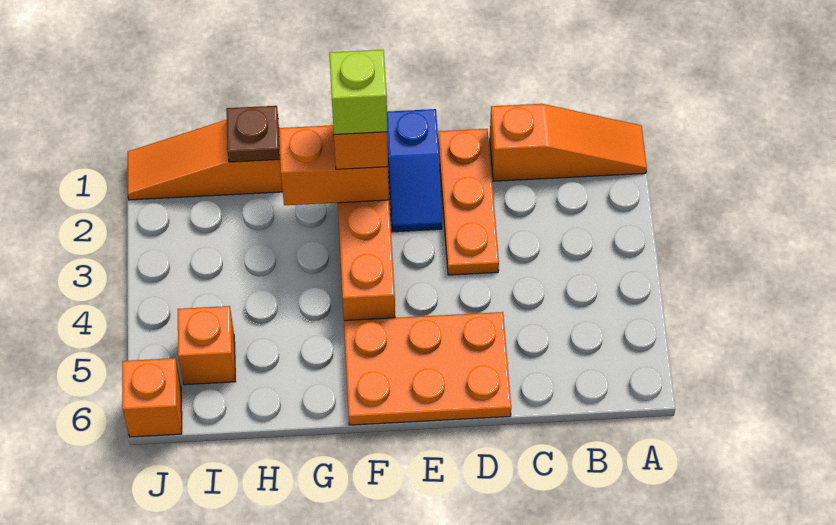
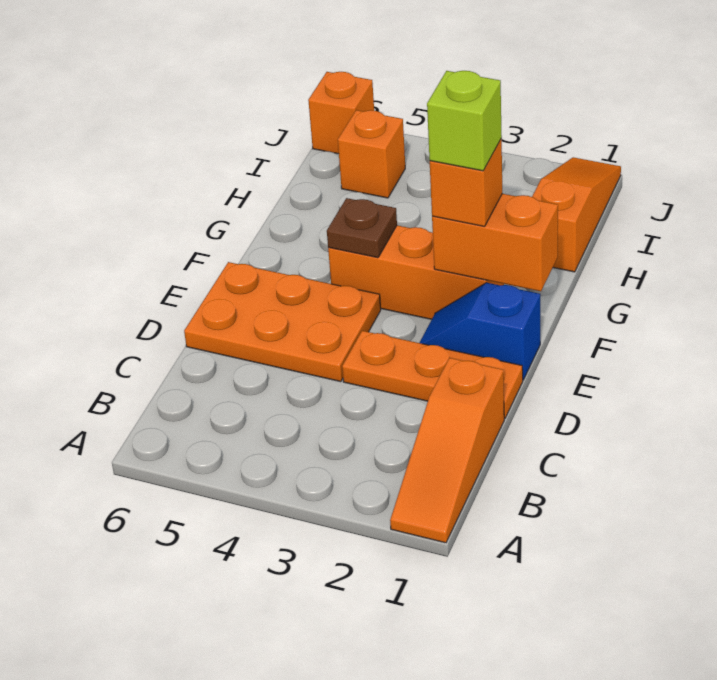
orange plate D5:F6 level 1 -> orange plate D4:E6 level 1
orange brick F2:G2 level 2 -> orange brick F1:F2 level 2
brown plate H1 level 2 -> brown plate F4 level 2

